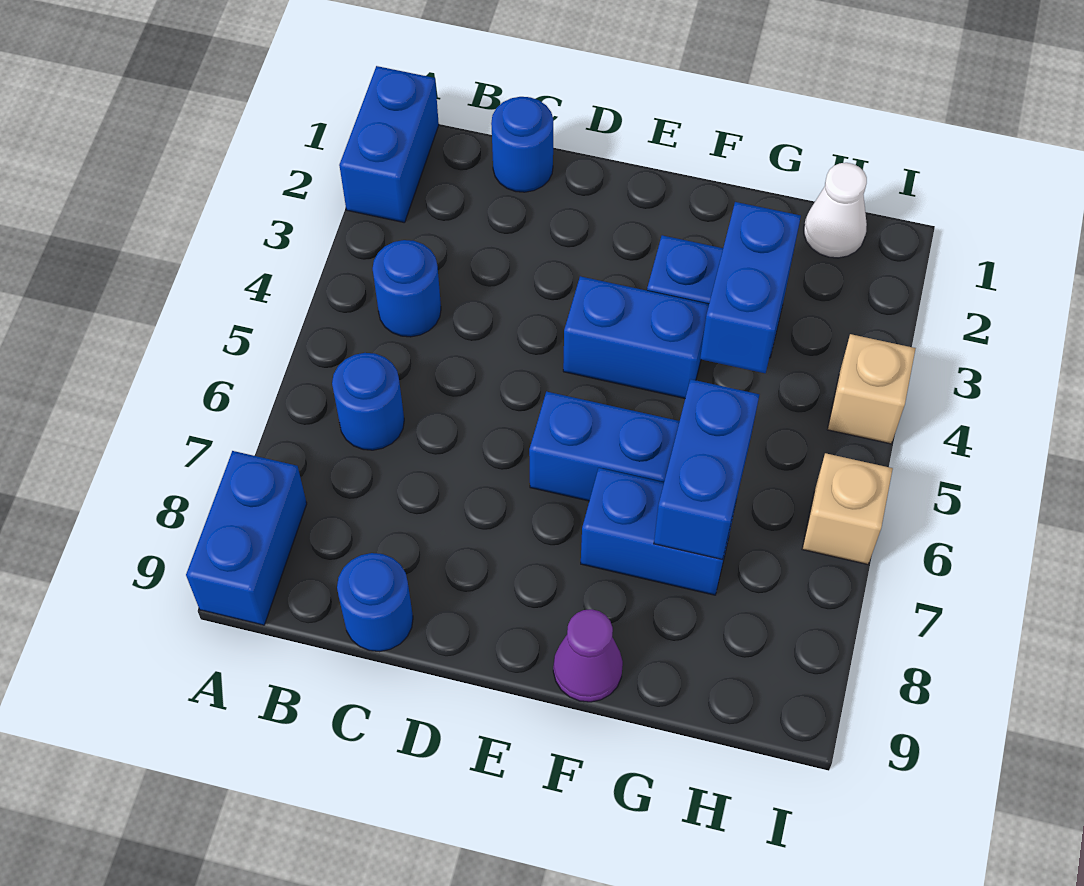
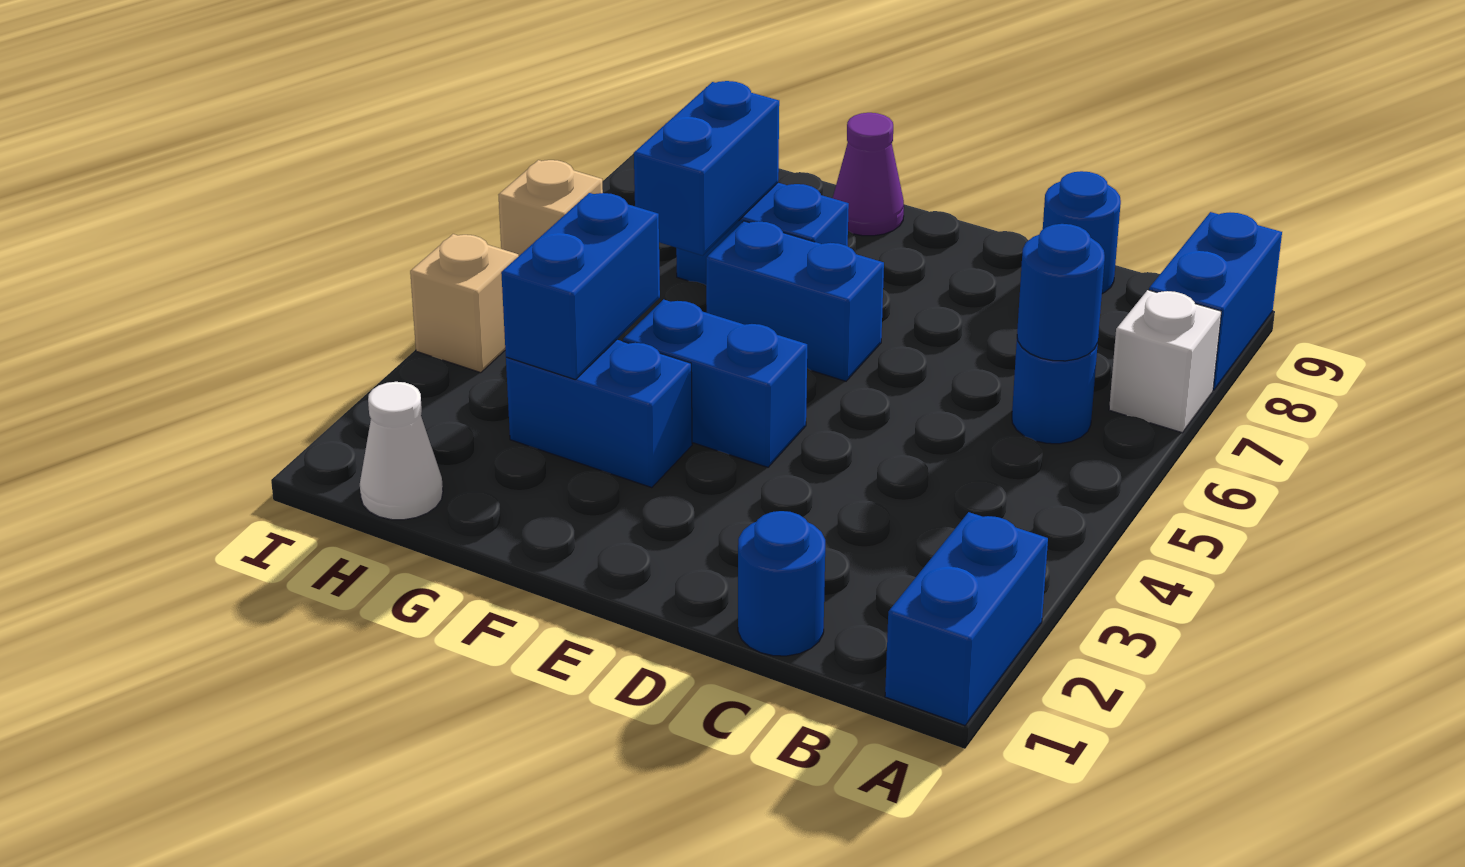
none -> white brick A7 level 1
blue round brick B4 level 1 -> blue round brick B6 level 2

